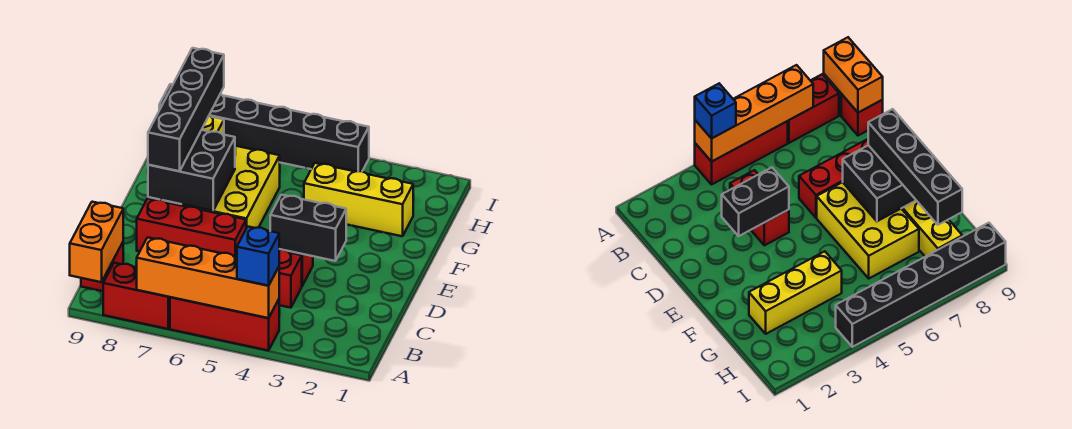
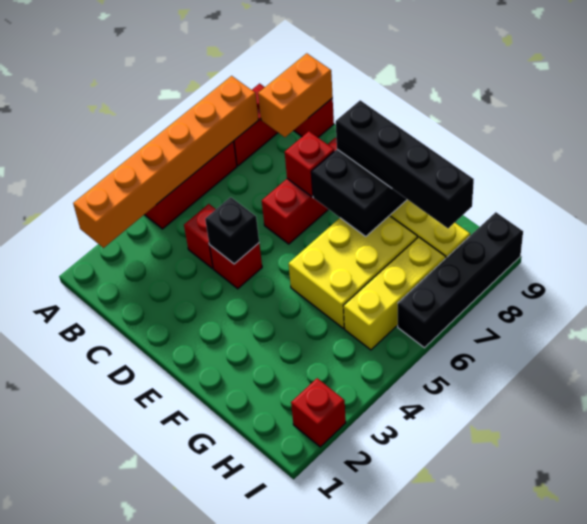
orange brick A4:A7 level 2 -> orange brick A2:A7 level 2
blue brick A4 level 3 -> none
orange brick A9:B9 level 2 -> orange brick B8:B9 level 2
black brick D3:D4 level 2 -> black brick D4 level 2
none -> red brick D7 level 2
yellow brick E6:G7 level 1 -> yellow brick F5:G7 level 1
yellow brick G2:G4 level 1 -> yellow brick H5:H7 level 1
none -> red brick I2 level 1
black brick I4:I9 level 1 -> black brick I6:I9 level 1

